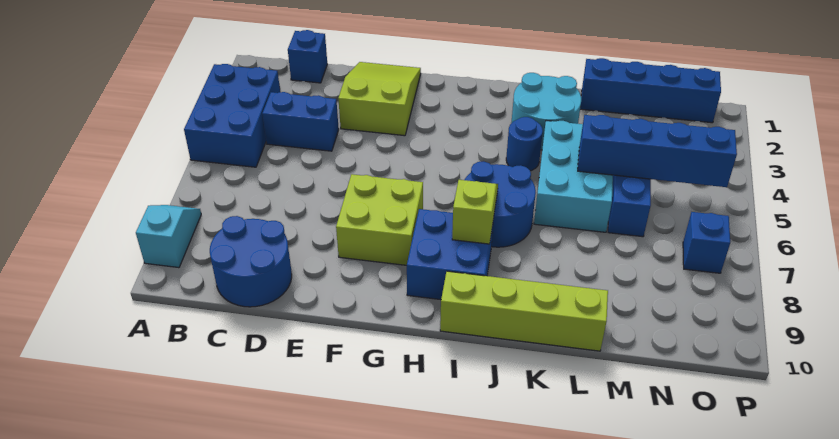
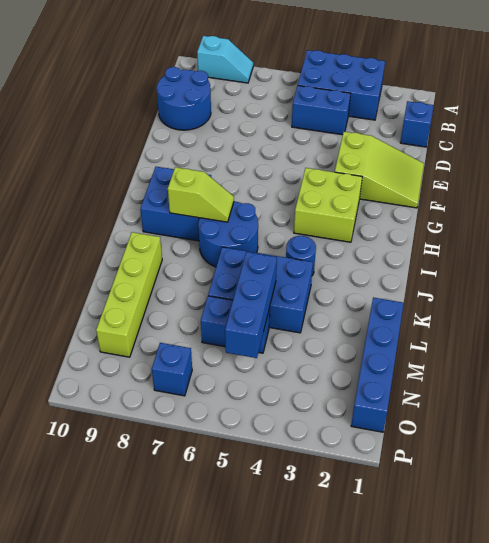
blue brick C4:D4 level 1 -> blue brick C4:C5 level 1
lime brick F7:G8 level 1 -> lime brick G3:H4 level 1
lime brick I10:L10 level 1 -> lime brick K9:N9 level 1
cyan round brick J2:K3 level 1 -> none
cyan brick K4:L6 level 1 -> blue brick K4:L6 level 1
blue brick L5:O5 level 2 -> blue brick L5:N5 level 2

